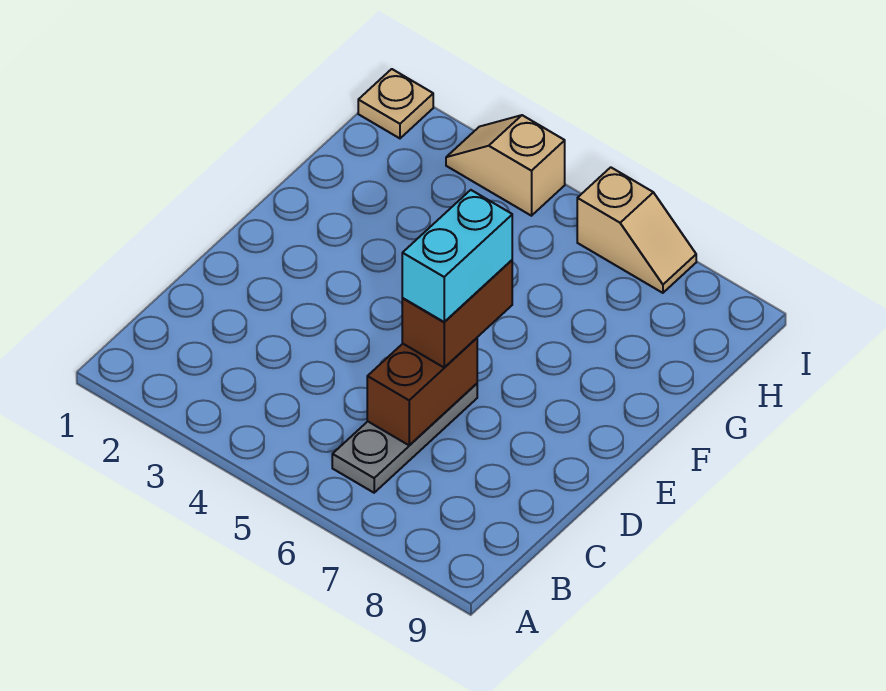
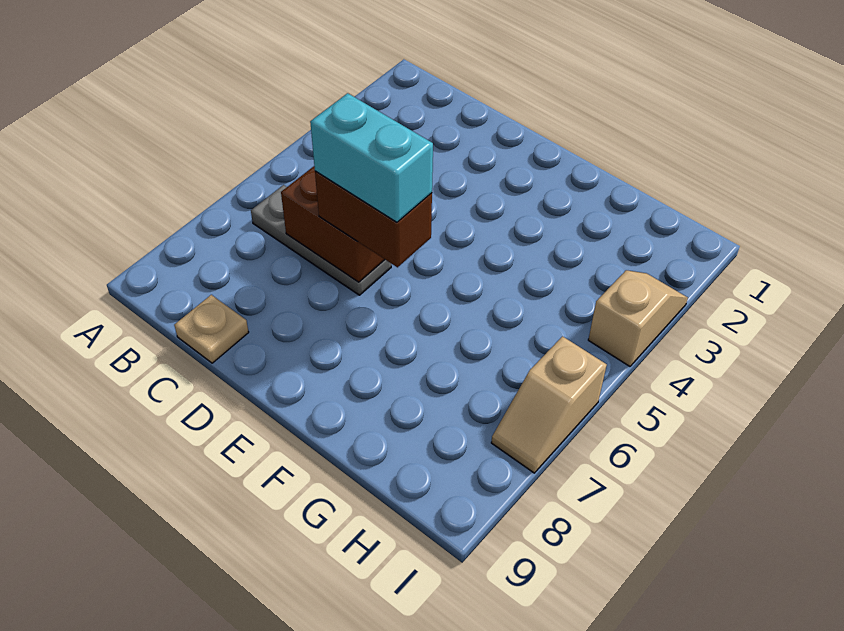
tan plate I1 level 1 -> tan plate C9 level 1

